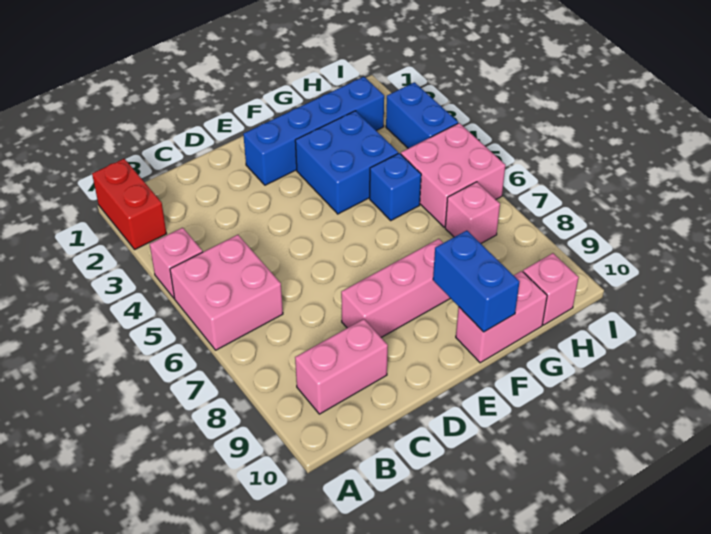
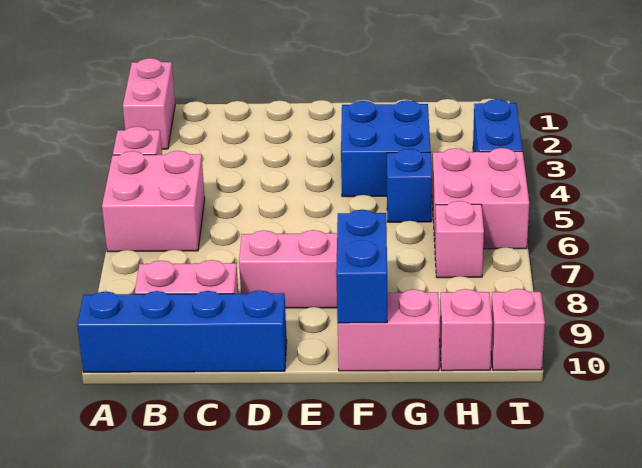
red brick A1:A2 level 1 -> pink brick A1:A2 level 1
blue brick E2:H2 level 1 -> blue brick A10:D10 level 1
none -> pink brick I10 level 1

